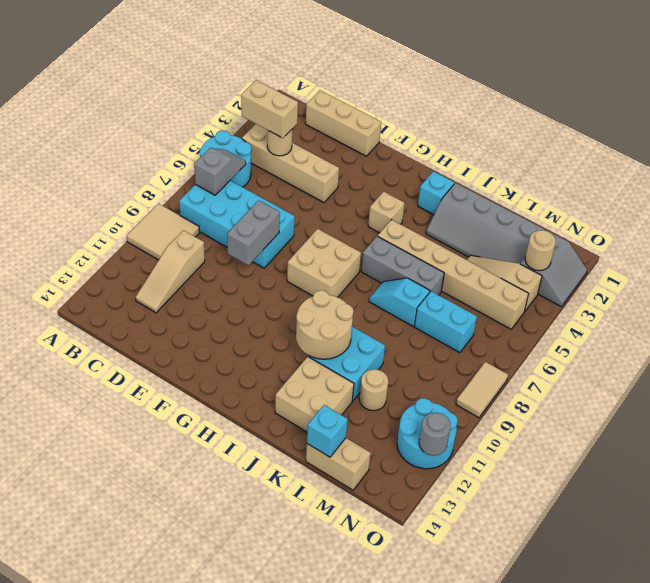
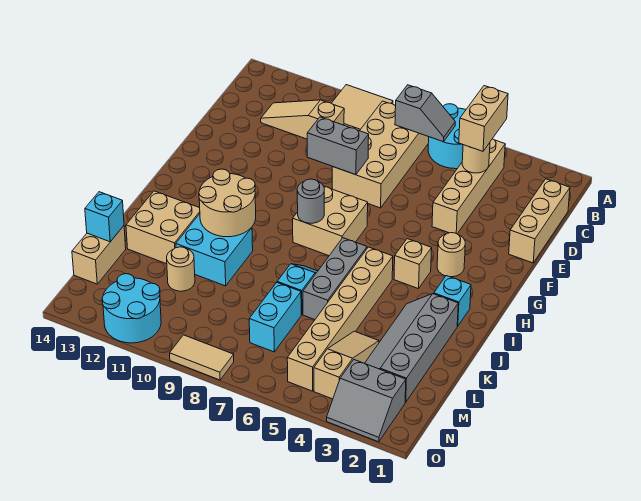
cyan brick B7:E8 level 1 -> tan brick B7:E8 level 1
tan round brick N3 level 2 -> tan round brick G3 level 1
grey round brick O12 level 2 -> grey round brick H8 level 2

